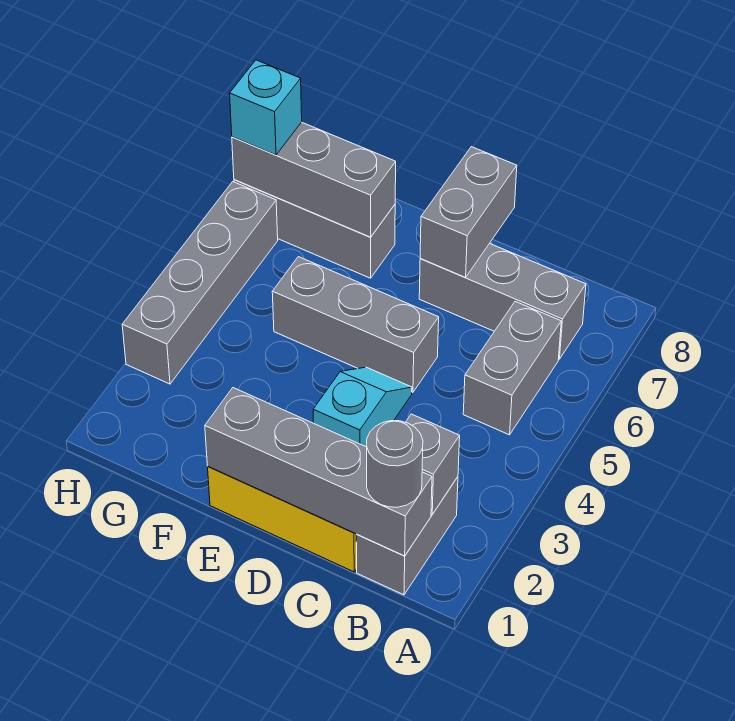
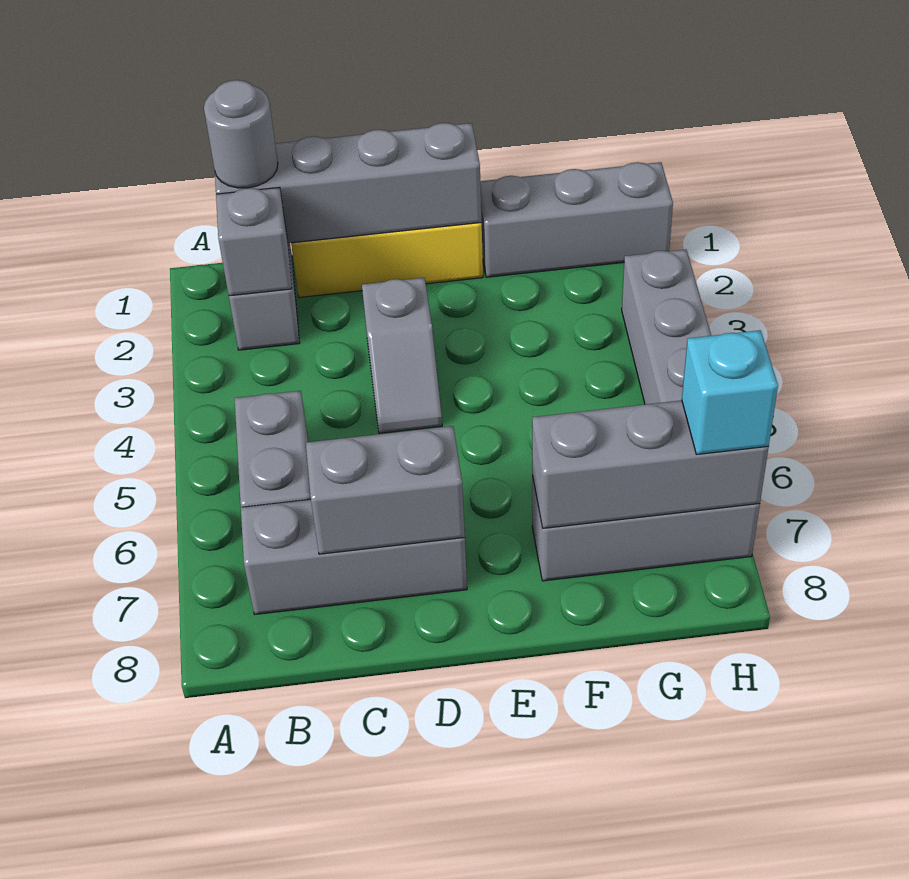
cyan slope D3:D4 level 1 top 3 -> grey slope D3:D4 level 1 top 3
grey brick D5:F5 level 1 -> grey brick F1:H1 level 1
grey brick D7:D8 level 2 -> grey brick C7:D7 level 2

